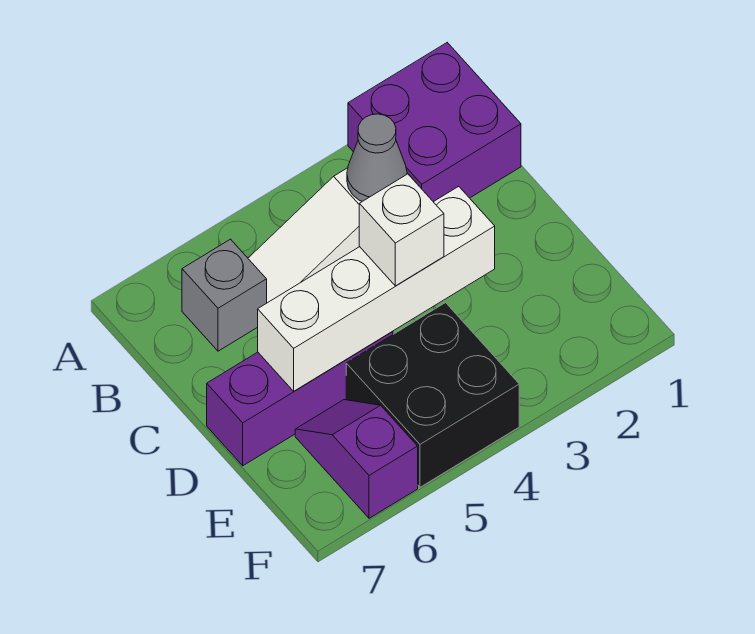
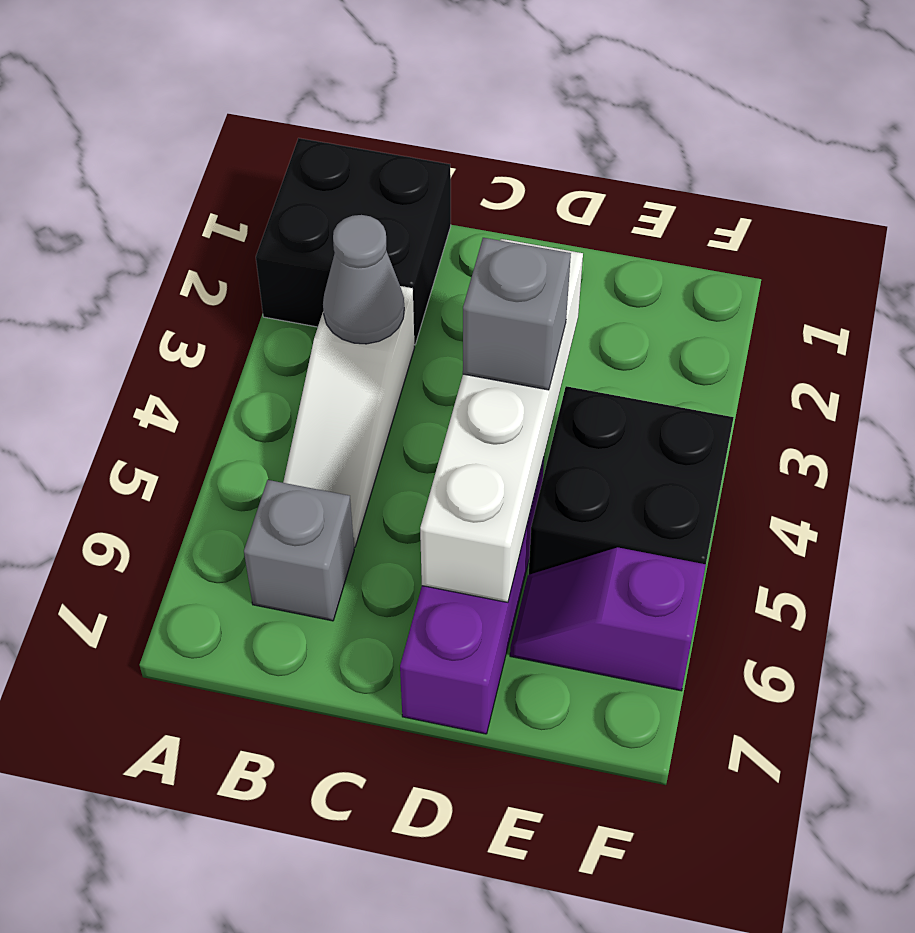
purple brick A1:B2 level 1 -> black brick A1:B2 level 1
white brick D4 level 3 -> grey brick D4 level 3

